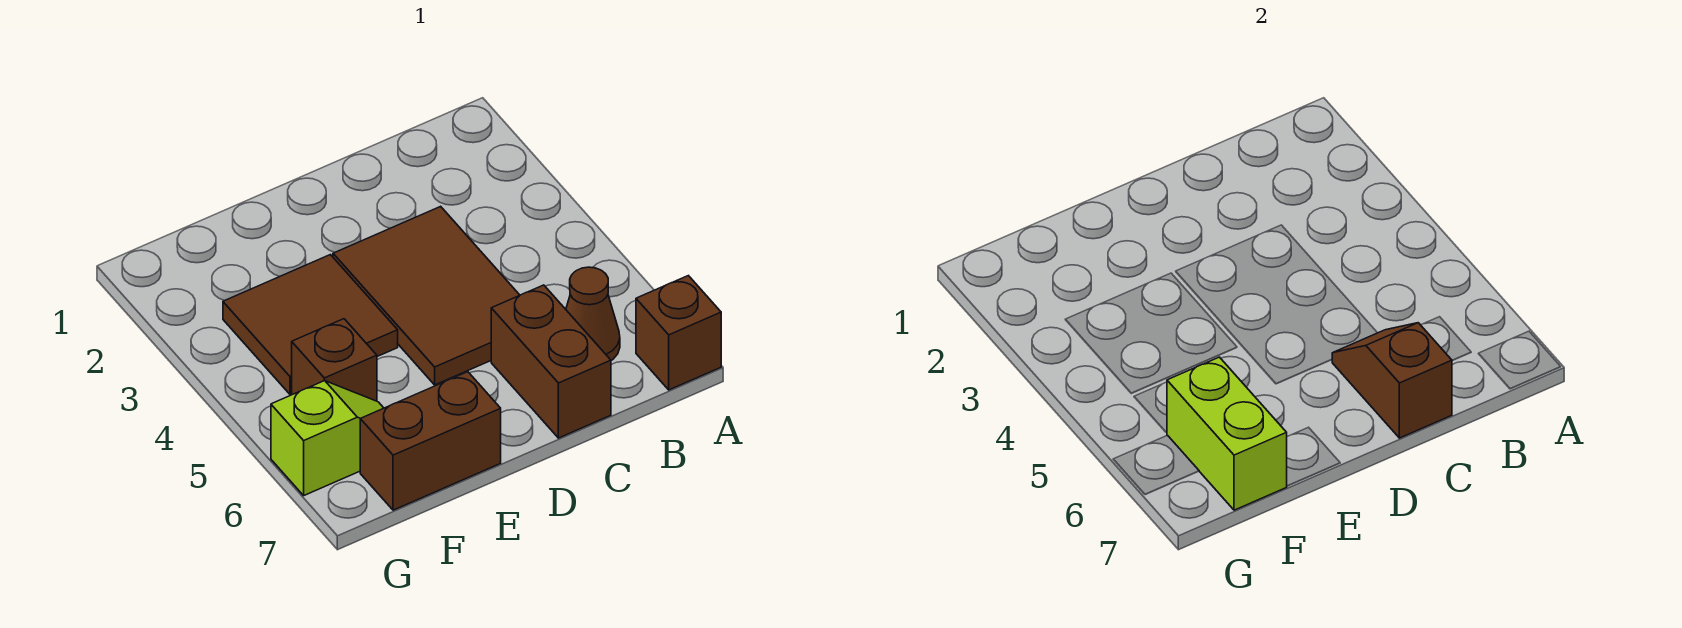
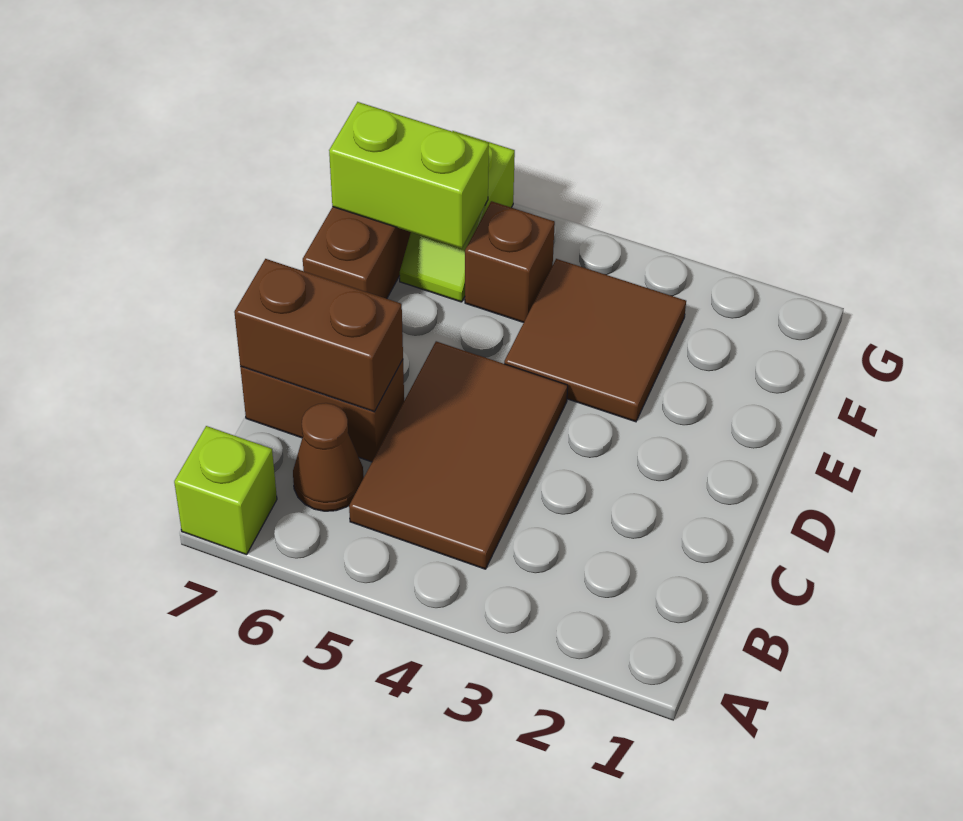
brown brick A7 level 1 -> lime brick A7 level 1
brown tile C3:D5 level 1 -> brown tile B4:D5 level 1
brown slope C6:C7 level 2 top 7 -> brown brick C6:C7 level 2

